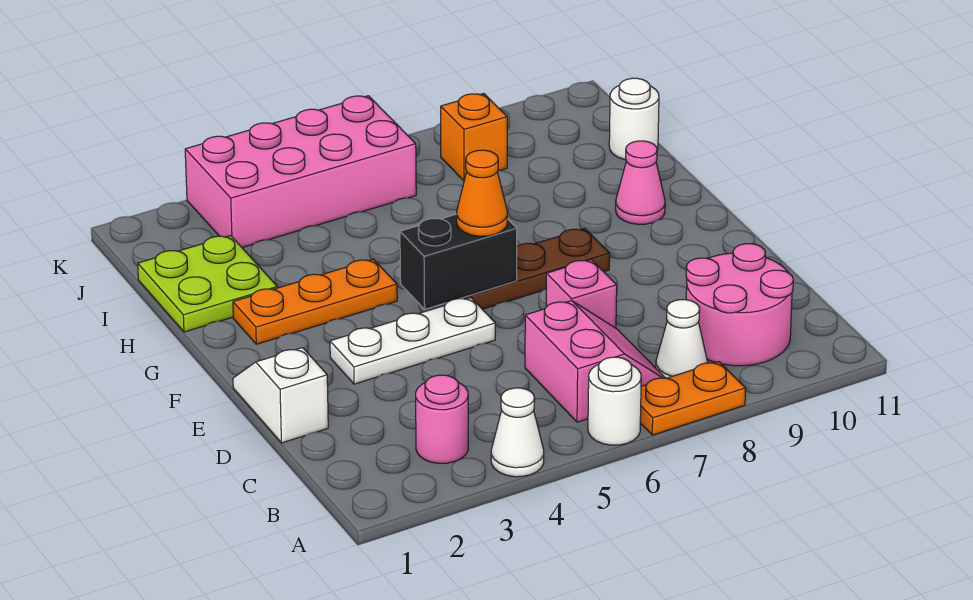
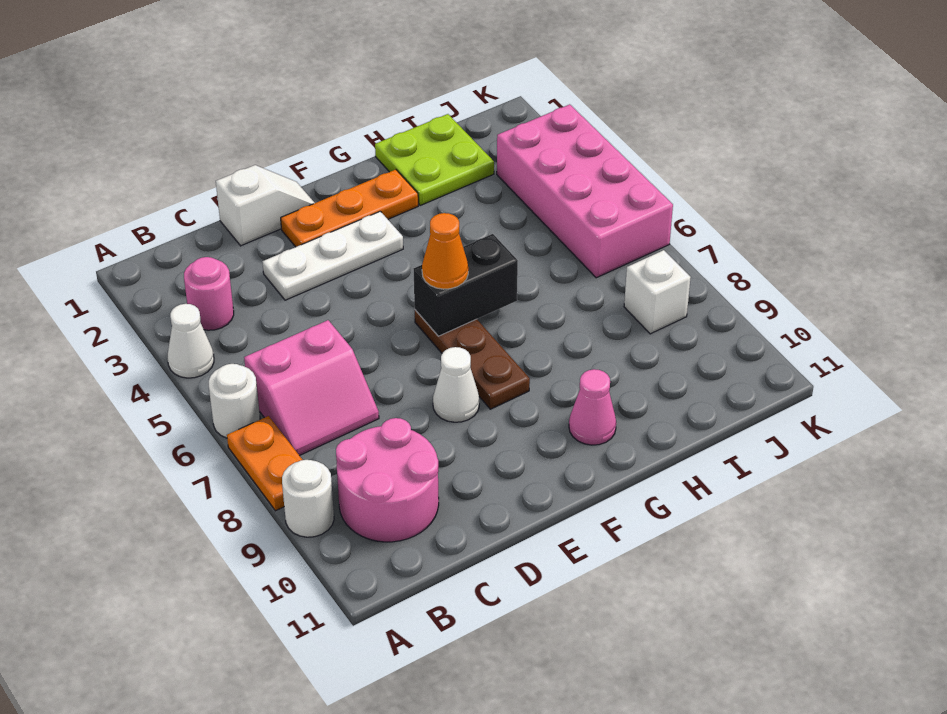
white cone B8 level 1 -> white cone E8 level 1
pink brick D7 level 1 -> none
white plate E3:E5 level 1 -> white plate D3:F3 level 1
black brick F5:F6 level 2 -> black brick F6:G6 level 2
orange plate G2:G4 level 1 -> orange plate E2:G2 level 1
white round brick I11 level 1 -> white round brick A9 level 1
orange brick J8 level 1 -> white brick J8 level 1

